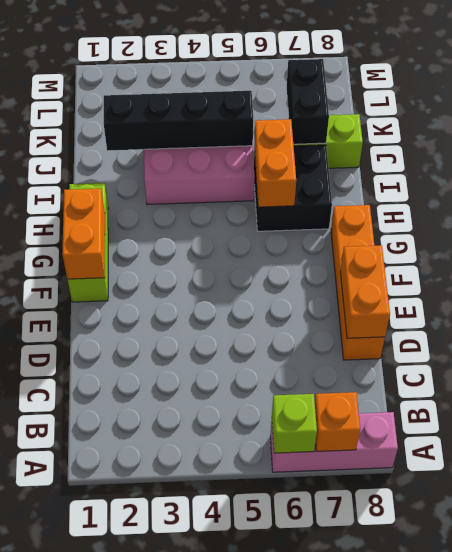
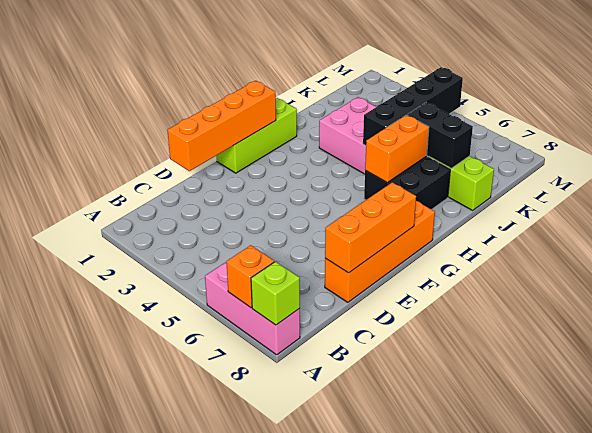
lime brick A6 level 2 -> lime brick A8 level 2
orange brick D8:E8 level 2 -> orange brick D8:F8 level 2
orange brick F1:G1 level 2 -> orange brick D1:G1 level 2
black brick J2:J5 level 2 -> black brick I5:L5 level 2
black brick J7:K7 level 2 -> black brick J6:J7 level 2

